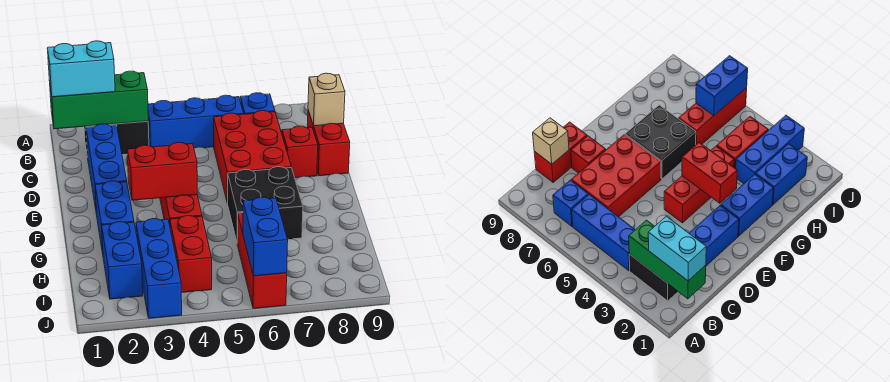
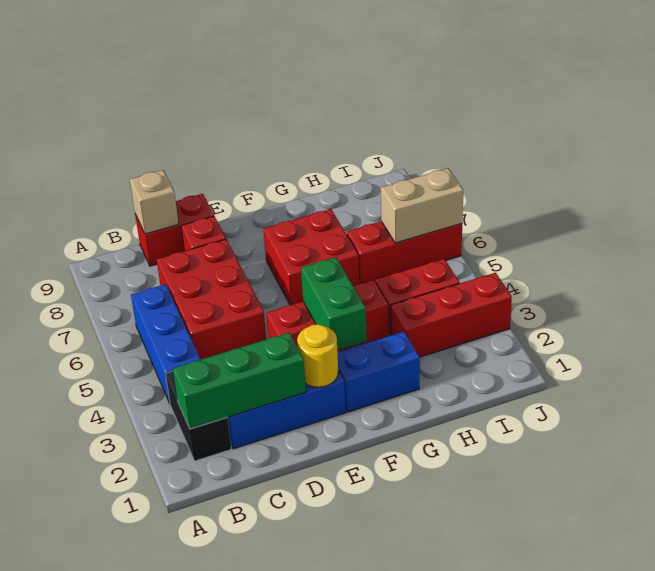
green brick B1:B3 level 2 -> green brick B2:D2 level 2
cyan brick B1:B2 level 3 -> none
blue brick B7 level 1 -> none
red brick C6:E7 level 1 -> red brick C5:D7 level 1
none -> yellow round brick E2 level 2
red brick F3:F4 level 2 -> green brick F3:F4 level 2
black brick F6:G7 level 1 -> red brick F6:G7 level 1
blue brick H2:I2 level 1 -> none
blue brick H3:J3 level 1 -> red brick H3:J3 level 1
blue brick I6:J6 level 2 -> tan brick I6:J6 level 2

